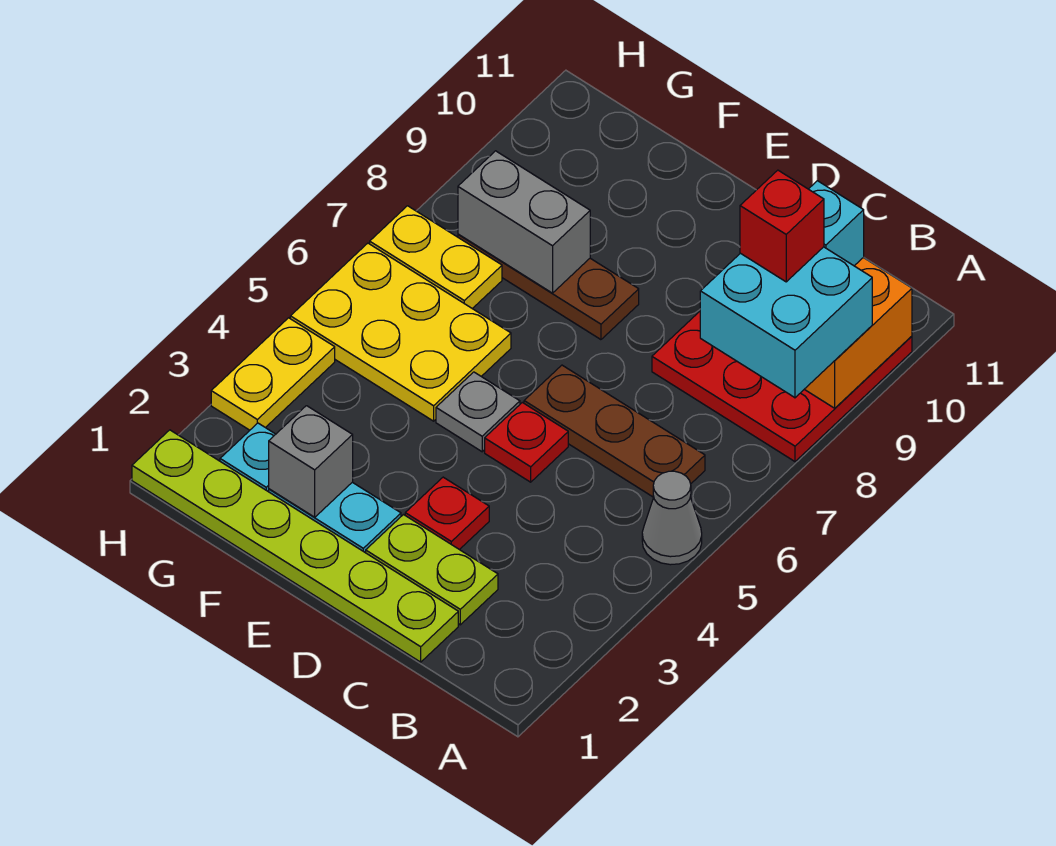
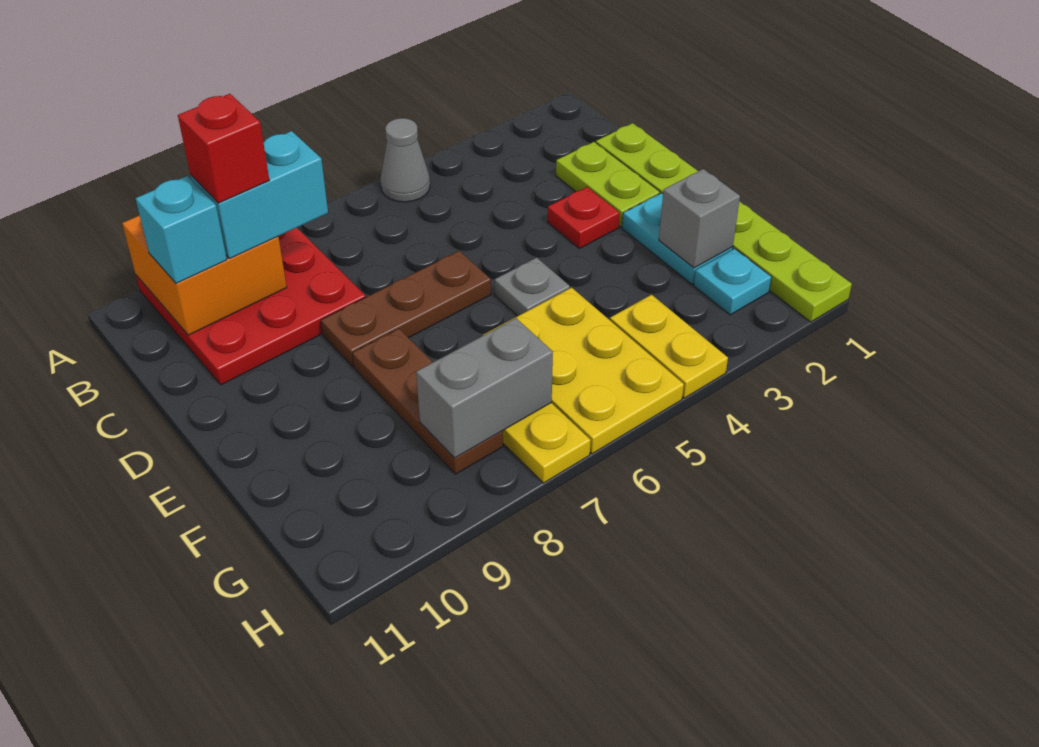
cyan brick A8:B9 level 3 -> cyan brick B8:B9 level 3
brown plate B6:D6 level 1 -> brown plate D6:D8 level 1
red plate D5 level 1 -> none
grey brick F8:G8 level 2 -> grey brick G7:G8 level 2
yellow plate H3:H4 level 1 -> yellow plate G4:H4 level 1

